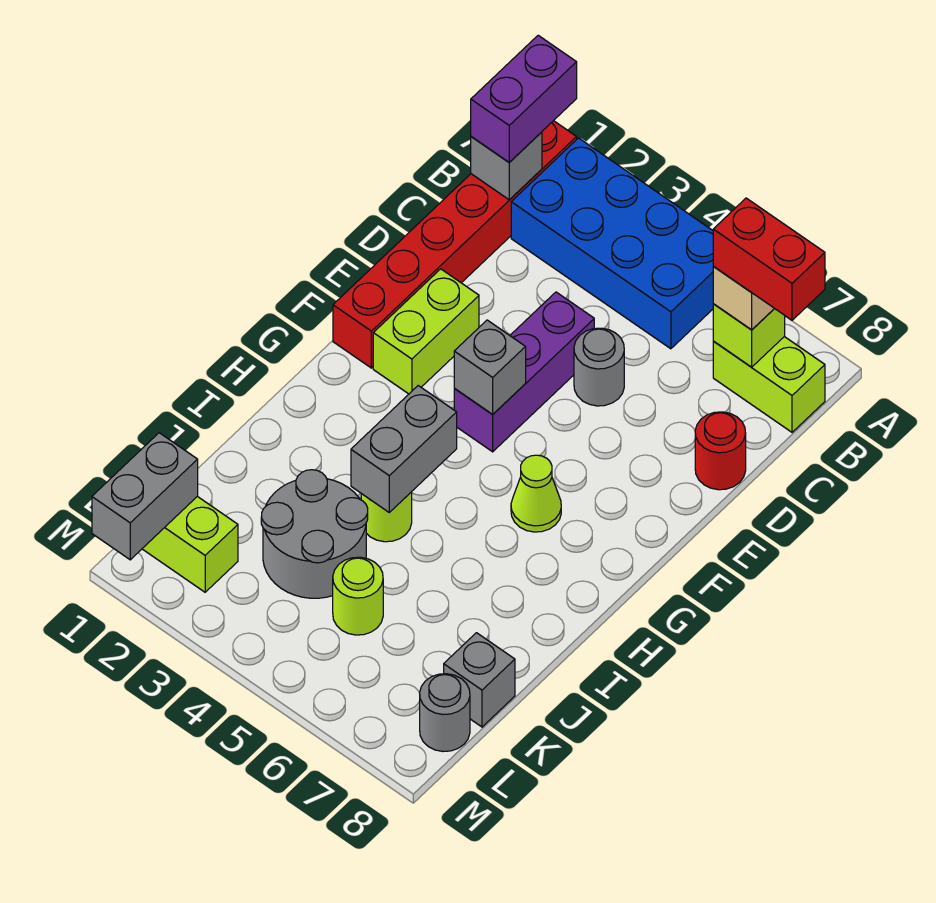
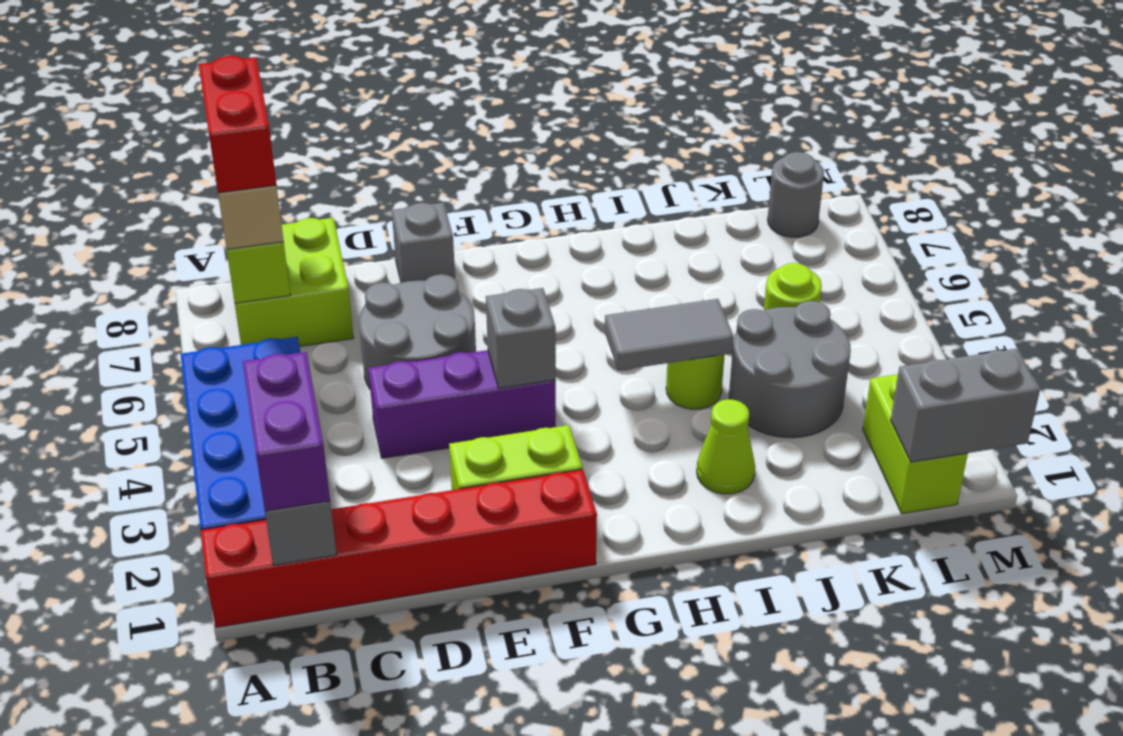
purple brick A1:B1 level 3 -> purple brick B1:B2 level 3
lime brick B7:B8 level 1 -> lime brick B7:C8 level 1
grey round brick D5 level 1 -> grey round brick D5:E6 level 1
red round brick D8 level 1 -> none
lime cone G6 level 1 -> lime cone I2 level 1
grey brick H4:I4 level 2 -> grey tile H4:I4 level 2
grey brick K8 level 1 -> grey brick E8 level 1

